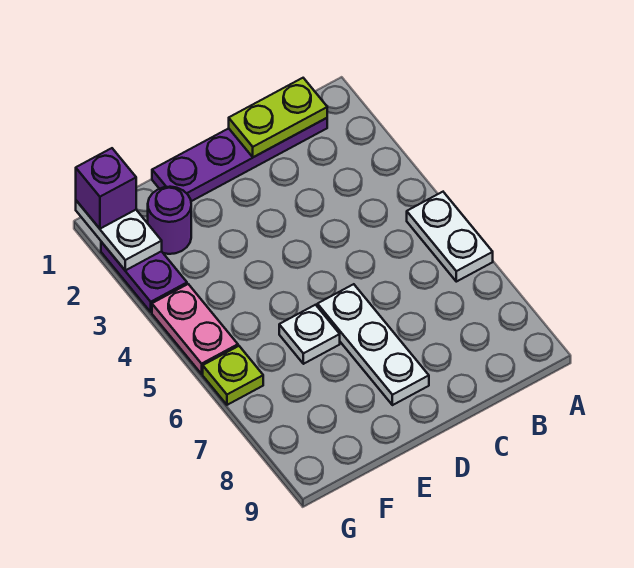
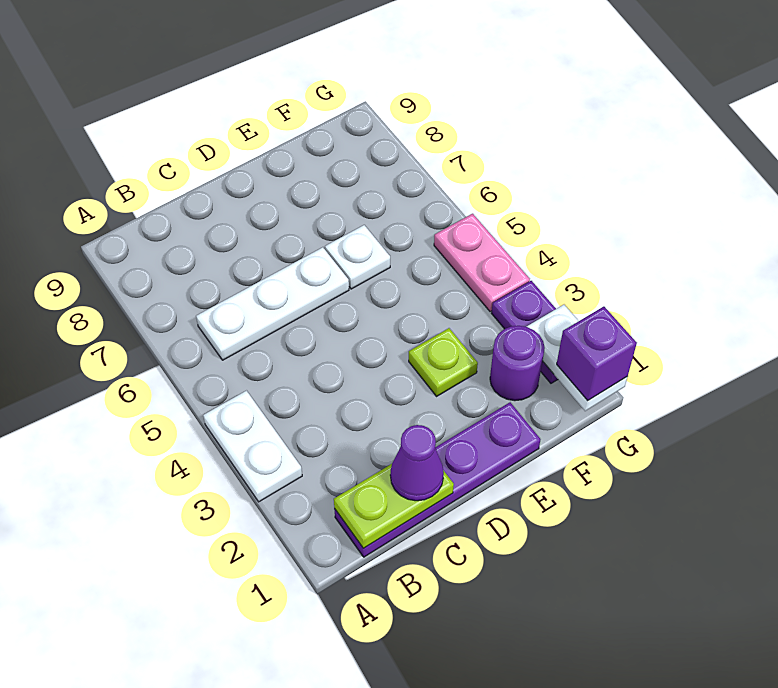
white plate A5:A6 level 1 -> white plate A3:A4 level 1
none -> purple cone C1 level 3
white plate D6:D8 level 1 -> white plate B6:D6 level 1
lime plate G6 level 1 -> lime plate E3 level 1

